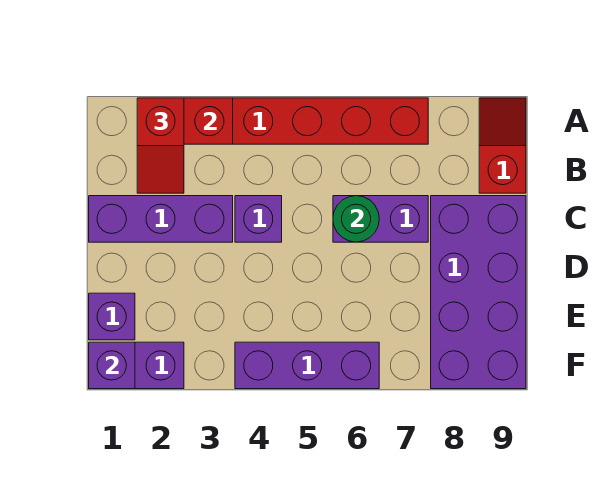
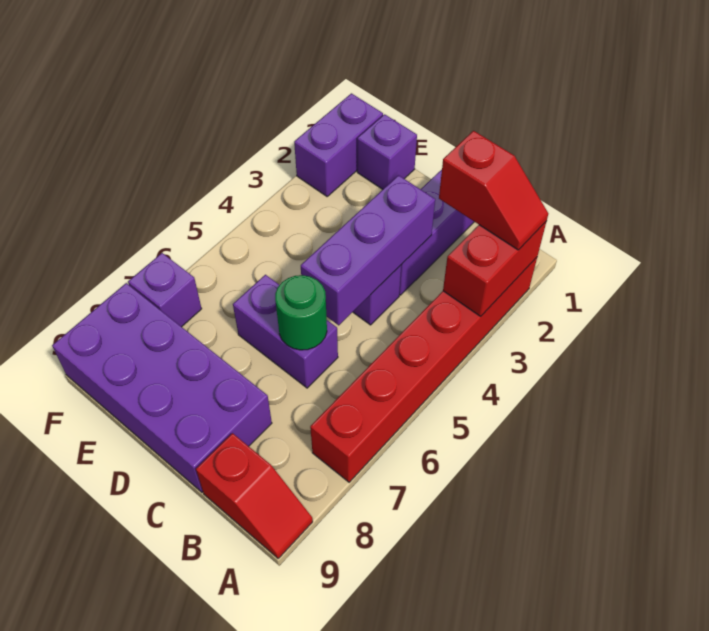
red slope A2:B2 level 3 top A -> red slope A2:B2 level 3 top B
purple brick C6:C7 level 1 -> purple brick C6:D6 level 1
purple brick F1 level 2 -> purple brick F7 level 1
purple brick F4:F6 level 1 -> purple brick C3:C5 level 2

